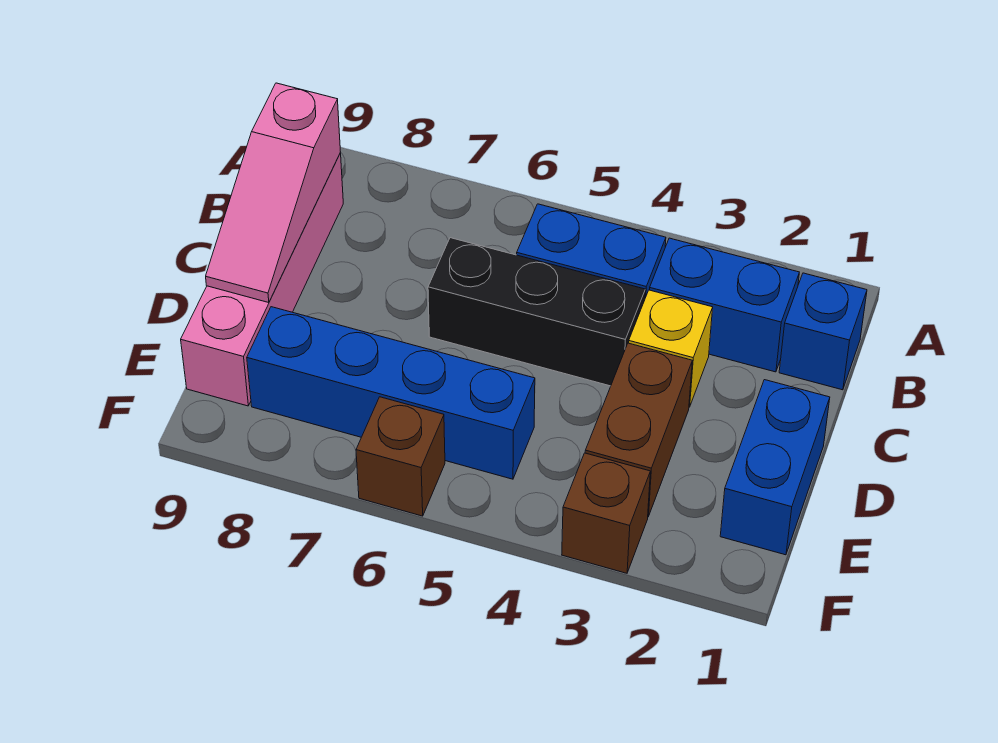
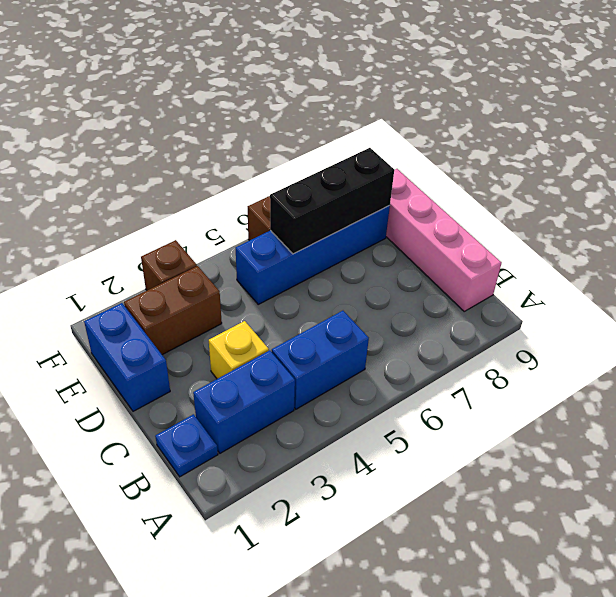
blue brick B1 level 1 -> blue plate B1 level 1
pink slope B9:D9 level 2 top B -> none
black brick C4:C6 level 1 -> black brick E6:E8 level 2
brown brick D3:E3 level 1 -> brown brick E2:E3 level 1

